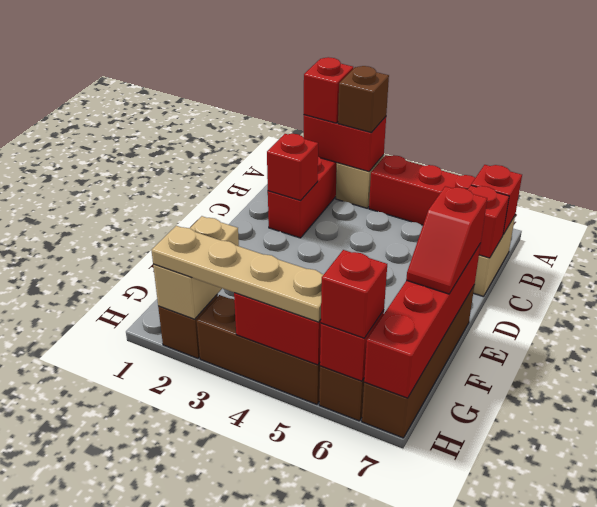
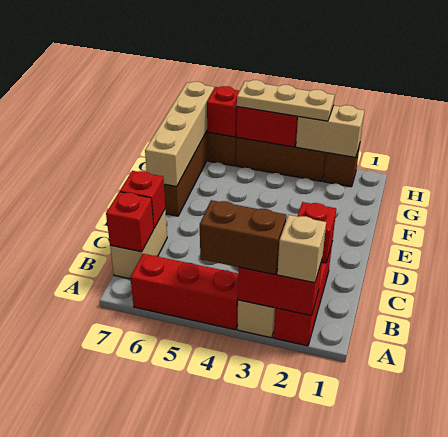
red brick A2 level 3 -> tan brick A2 level 3
brown brick A3 level 3 -> brown brick A3:A4 level 3
red brick E7:H7 level 2 -> tan brick E7:H7 level 2
red slope E7:F7 level 3 top E -> none
tan brick G2:H2 level 2 -> tan brick H2:H3 level 2
tan plate H2:H5 level 3 -> tan plate H3:H5 level 3
red brick H6 level 3 -> none

